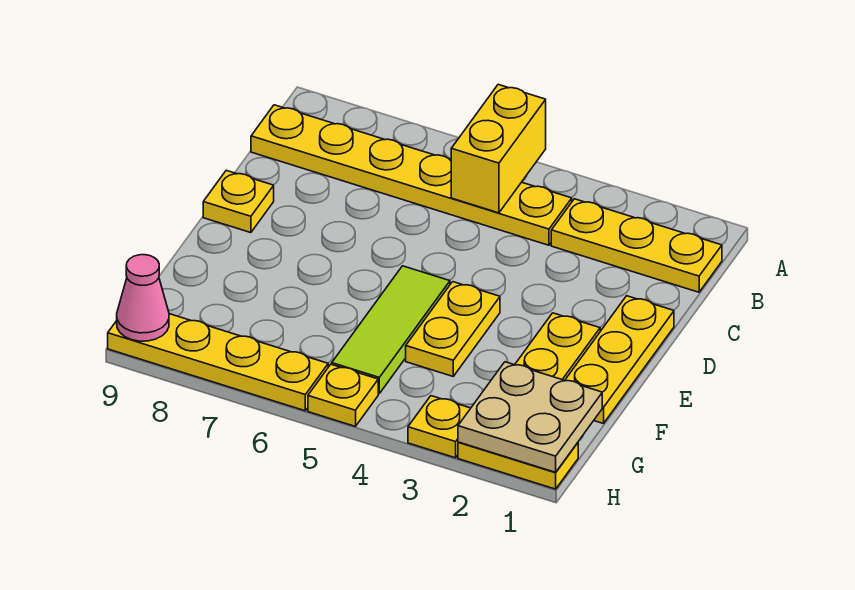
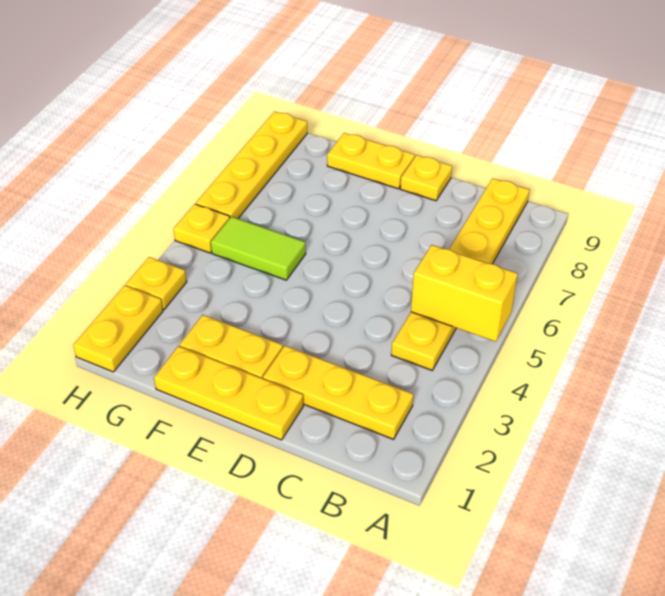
yellow plate B1:B3 level 1 -> yellow plate B2:D2 level 1
yellow plate E4:F4 level 1 -> yellow plate E9:F9 level 1
lime tile E5:G5 level 1 -> lime tile F5:G5 level 1
tan plate G1:H2 level 2 -> none
pink cone H9 level 2 -> none

